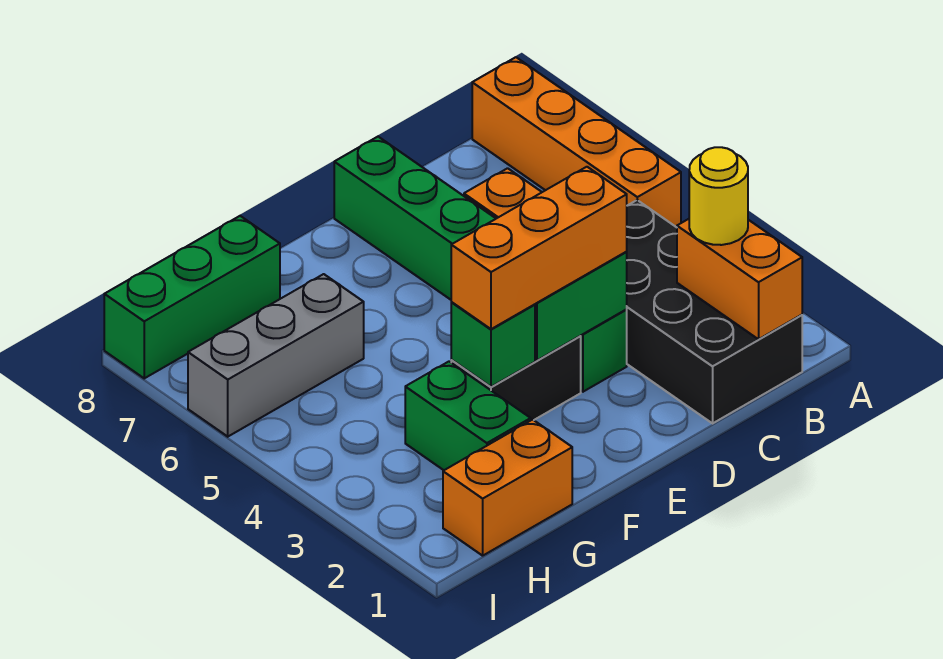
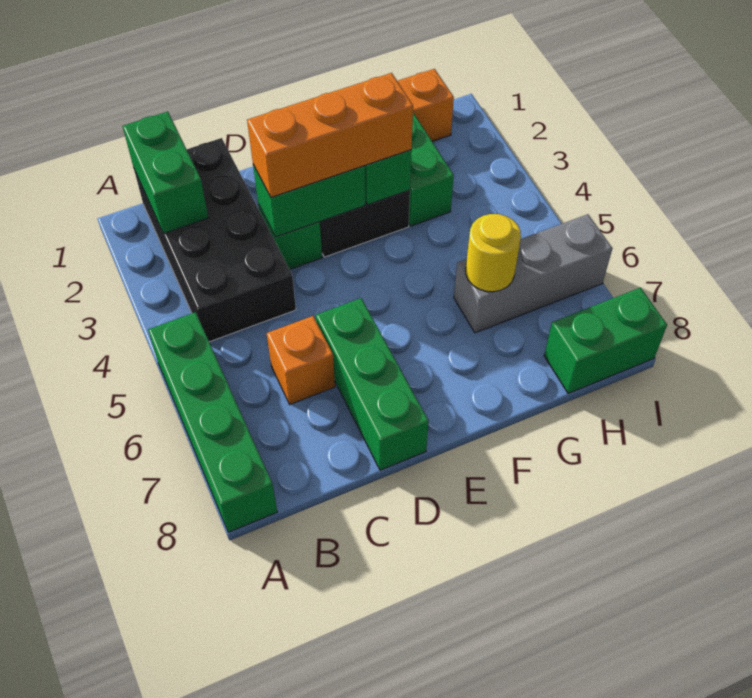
orange brick A5:A8 level 1 -> green brick A5:A8 level 1
orange brick B1:B2 level 2 -> green brick B1:B2 level 2
yellow round brick B2 level 3 -> yellow round brick G6 level 2
green brick G8:I8 level 1 -> green brick H8:I8 level 1

